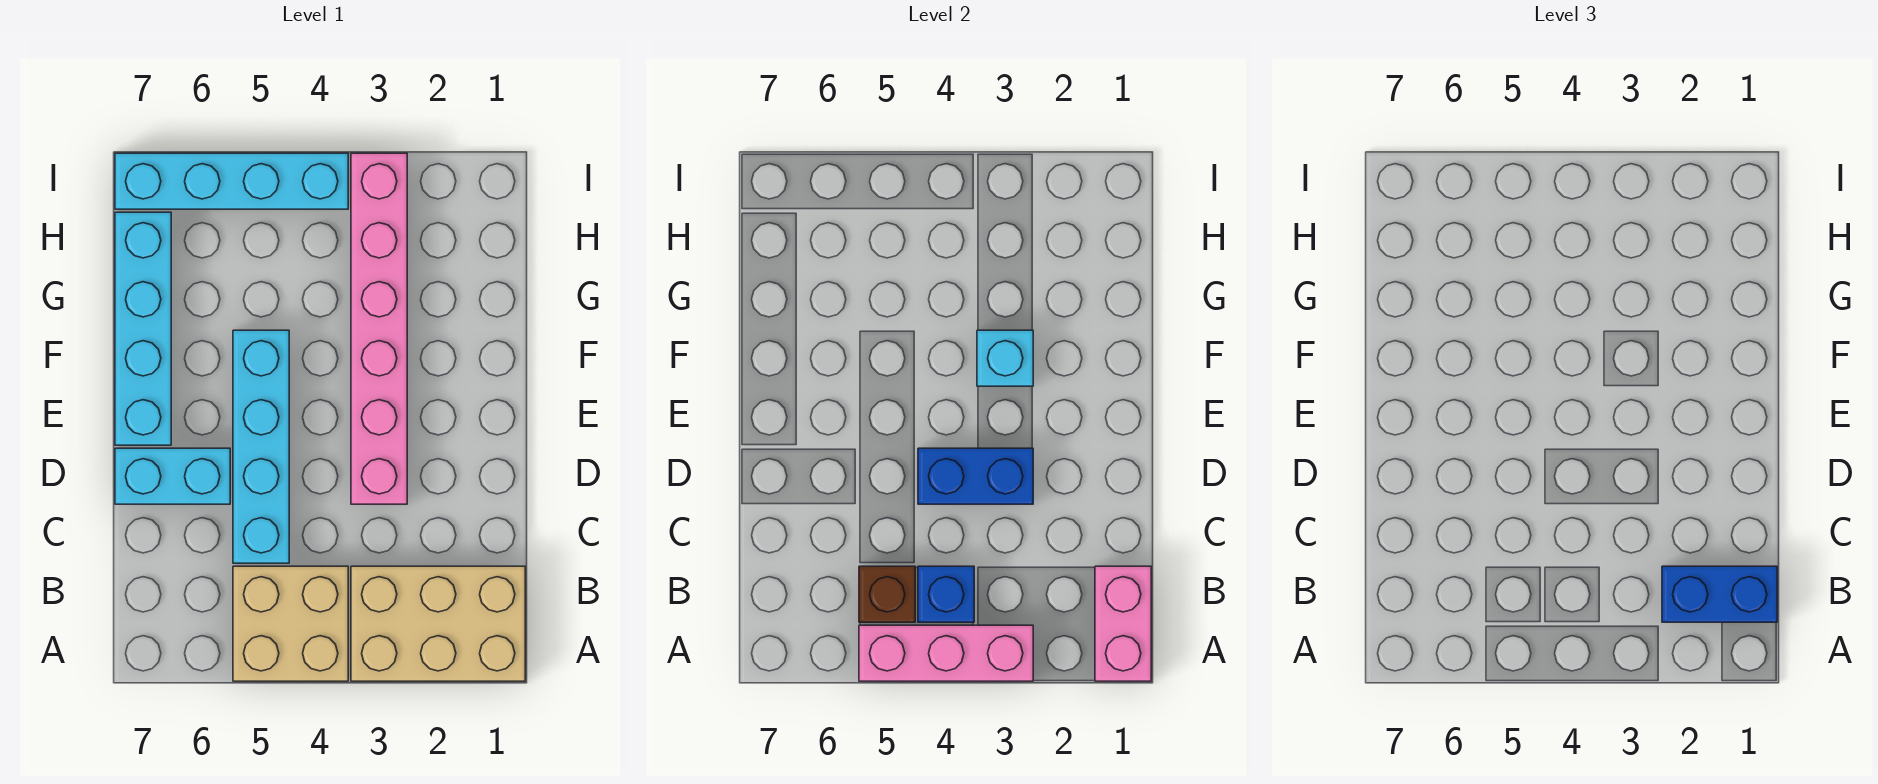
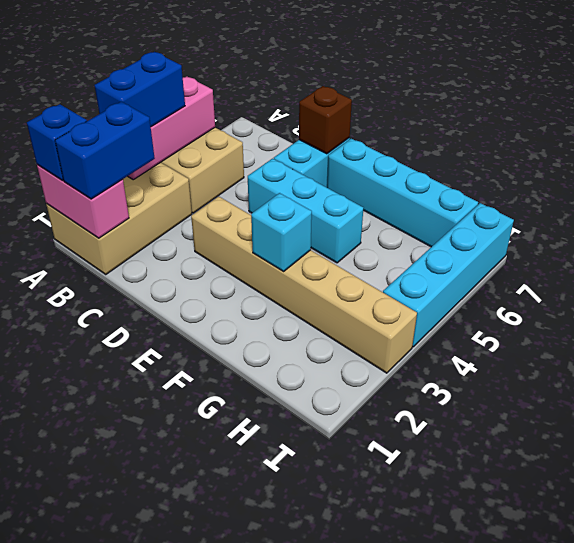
blue brick B4 level 2 -> blue brick A1 level 3
brown brick B5 level 2 -> brown brick D7 level 2
cyan brick C5:F5 level 1 -> cyan brick D5:F5 level 1
pink brick D3:I3 level 1 -> tan brick D3:I3 level 1
blue brick D3:D4 level 2 -> blue brick A3:A4 level 3

